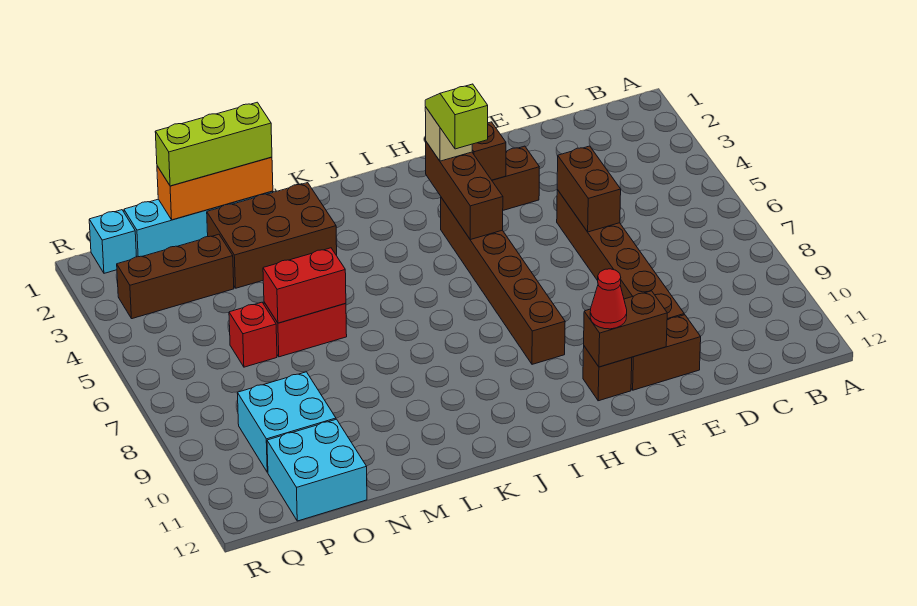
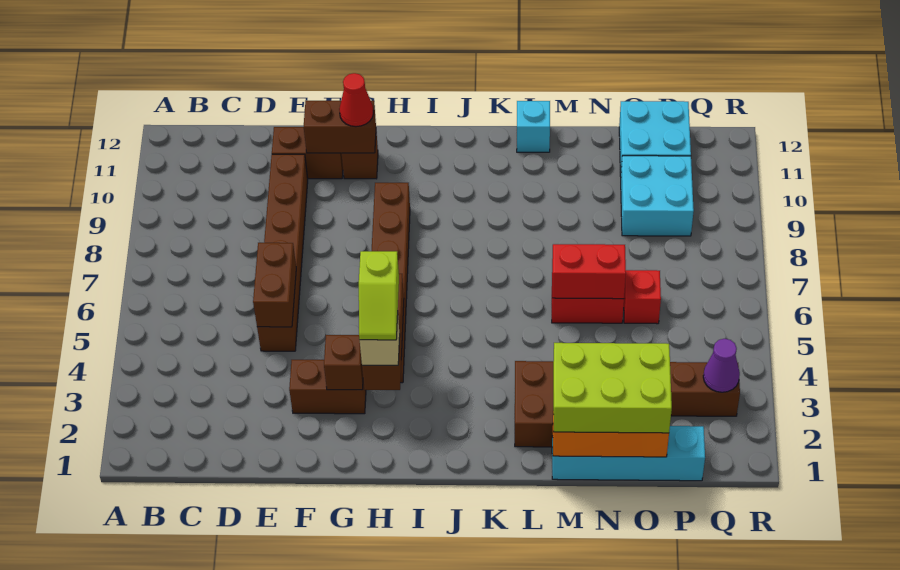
lime brick M1:O1 level 3 -> lime brick M1:O2 level 3
cyan brick Q1 level 1 -> cyan brick L12 level 1
none -> purple cone Q3 level 2

